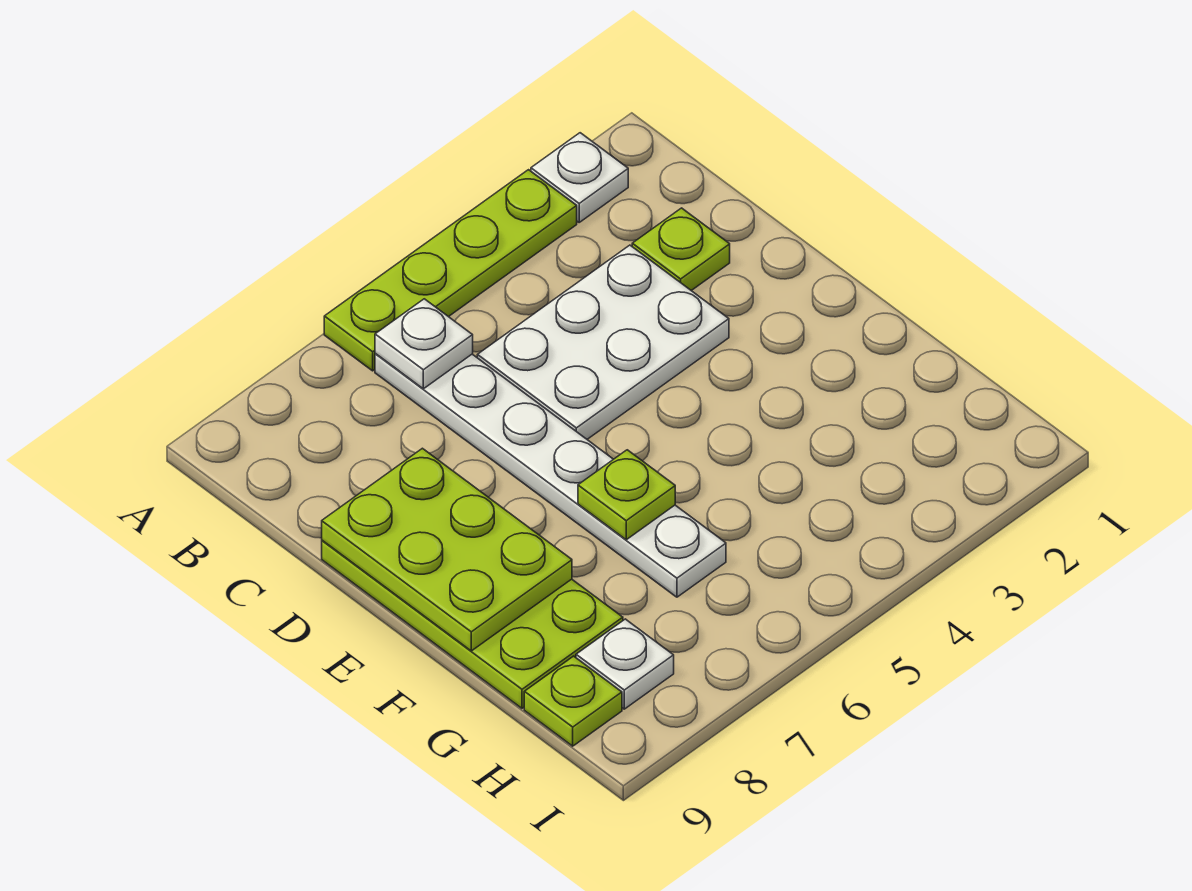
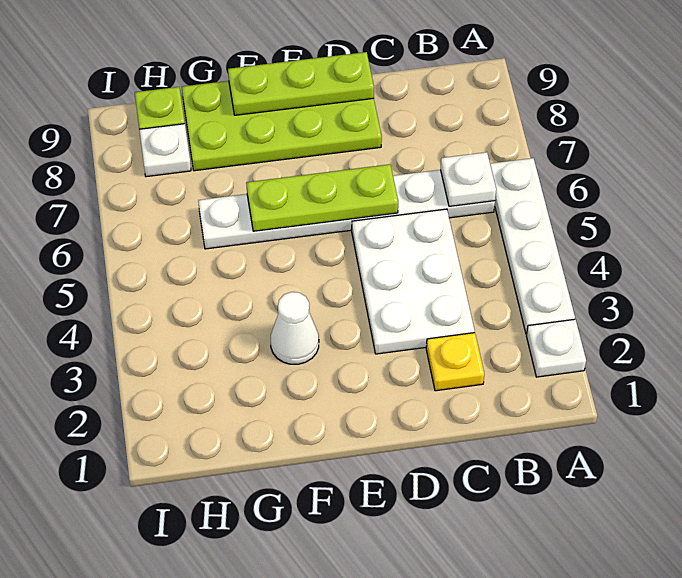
lime plate A3:A6 level 1 -> white plate A3:A6 level 1
lime plate C2 level 1 -> yellow plate C2 level 1
lime plate D8:F9 level 2 -> lime plate D9:F9 level 2
none -> white cone F3 level 1
lime plate F6 level 2 -> lime plate D6:F6 level 2

